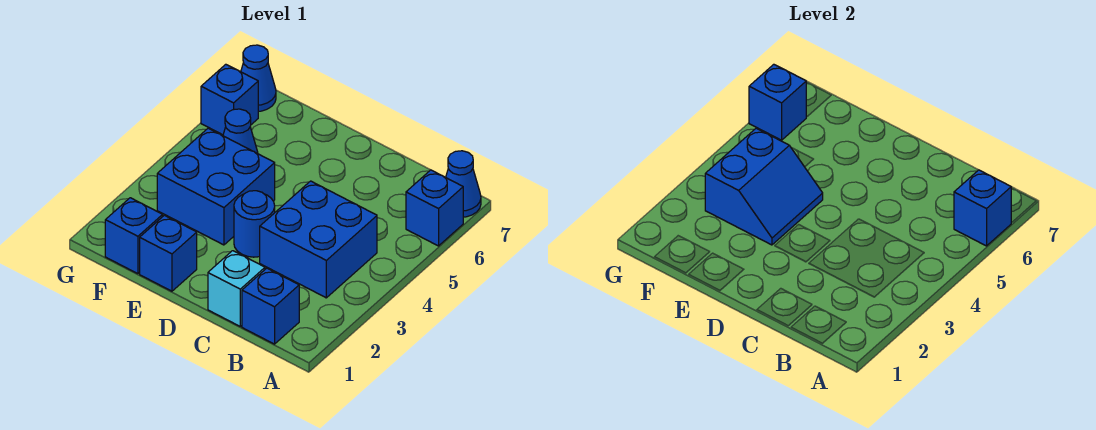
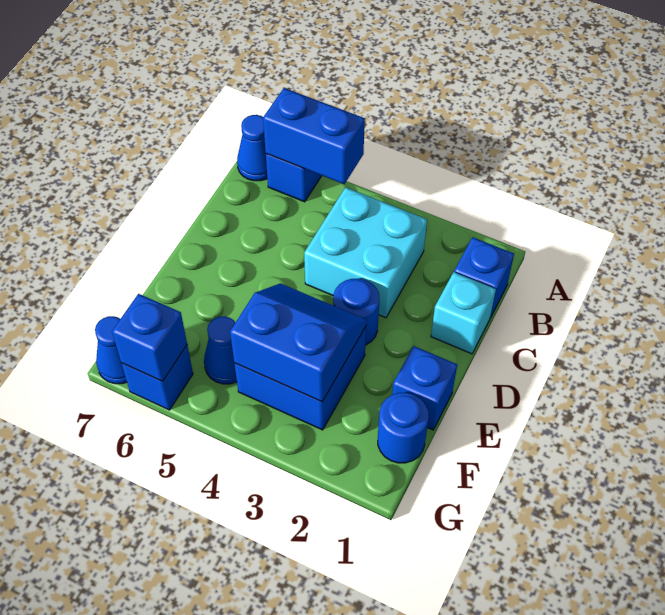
blue brick A6 level 2 -> blue brick A5:A6 level 2
blue brick B3:C4 level 1 -> cyan brick B3:C4 level 1
blue brick F1 level 1 -> blue round brick F1 level 1

